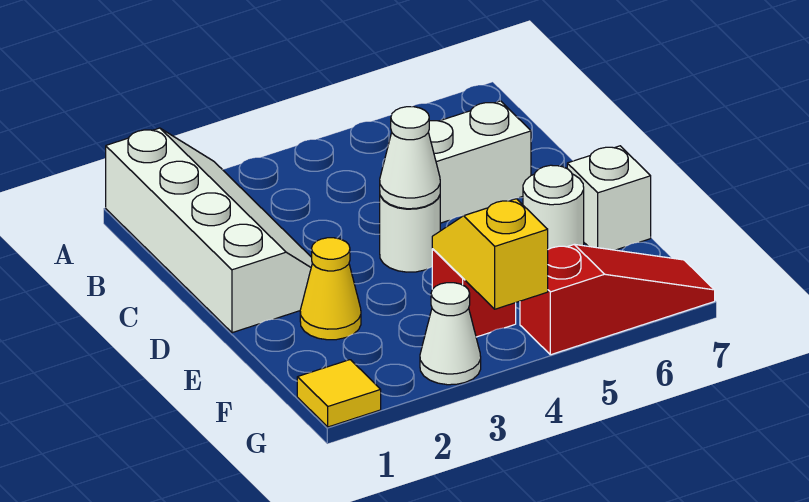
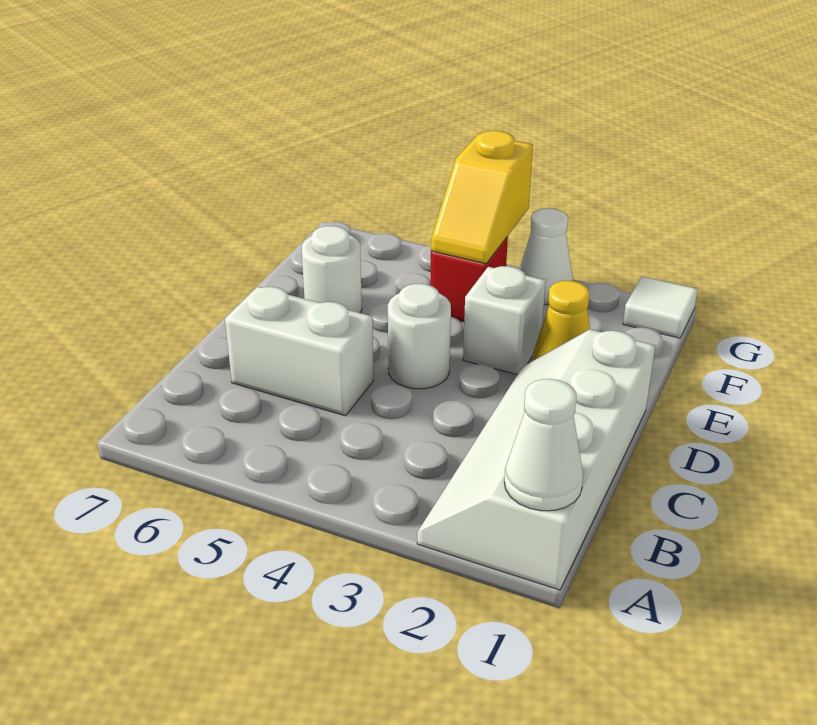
white cone D4 level 2 -> white cone A1 level 2
white brick E7 level 1 -> white brick E3 level 1
yellow tile G1 level 1 -> white tile G1 level 1
red slope G5:G7 level 1 top 5 -> none

